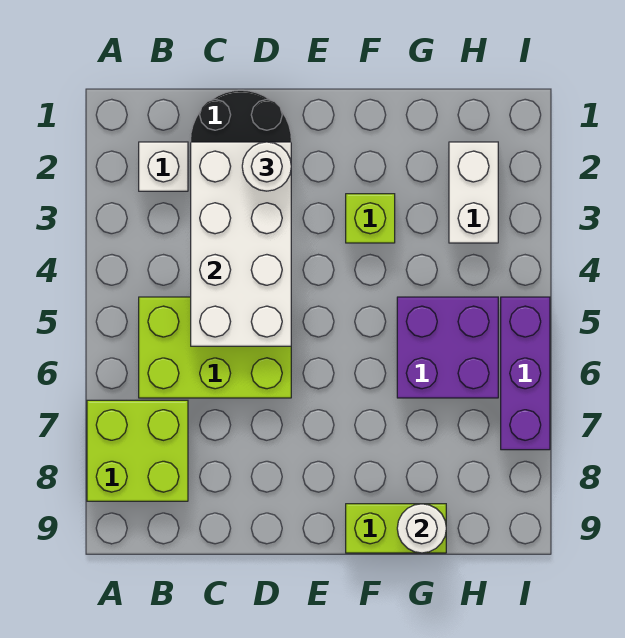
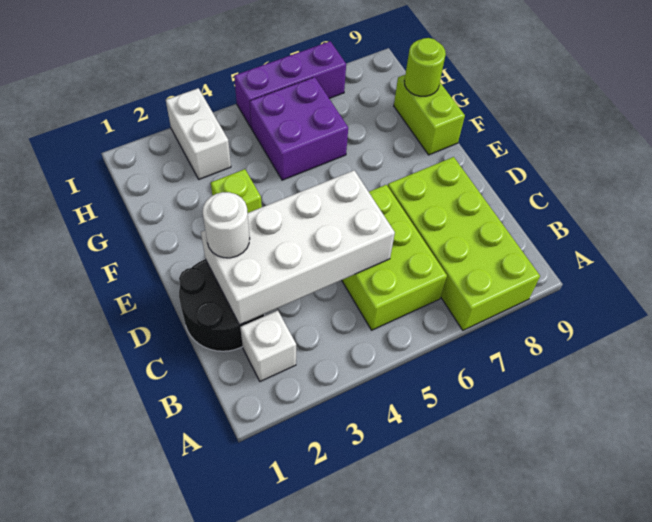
lime brick A7:B8 level 1 -> lime brick A7:D8 level 1
white round brick G9 level 2 -> lime round brick G9 level 2
white brick H2:H3 level 1 -> white brick H3:I3 level 1

